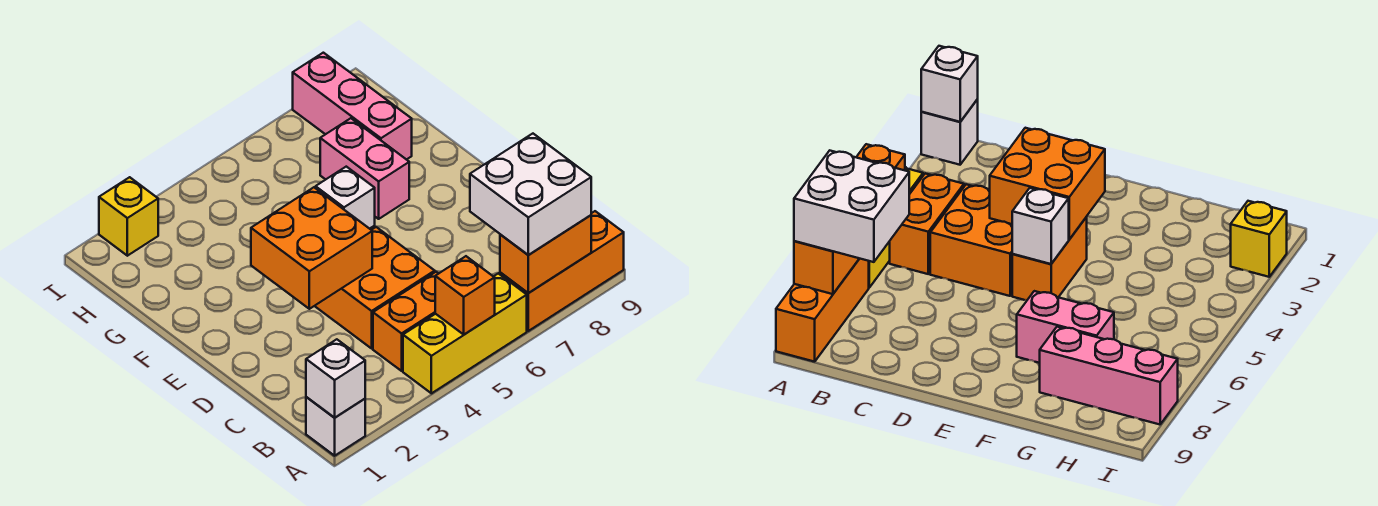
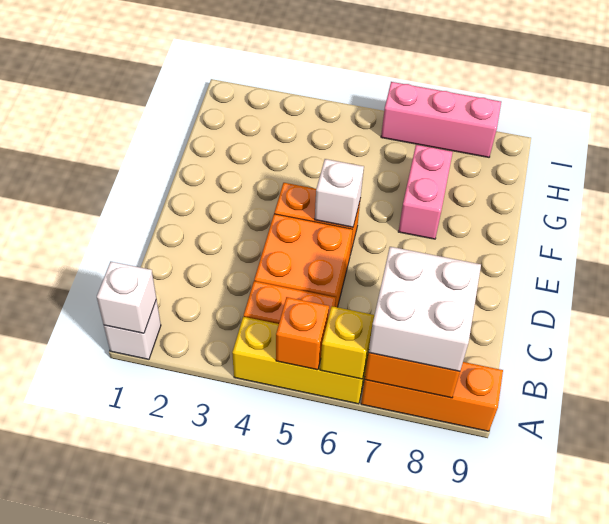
orange brick D3:E4 level 2 -> none
pink brick G8:I8 level 1 -> pink brick I6:I8 level 1
yellow brick I2 level 1 -> yellow brick A6 level 2

